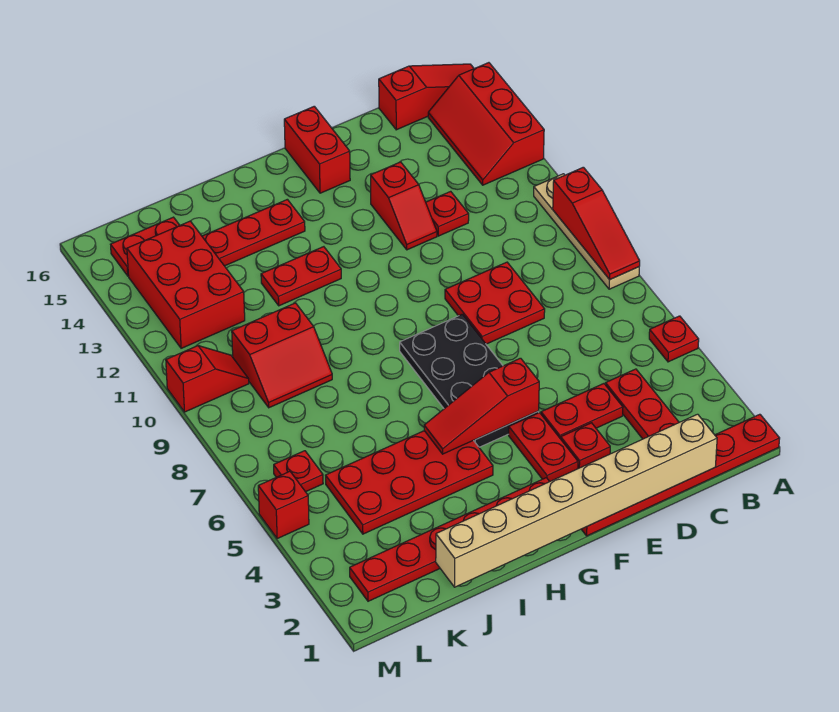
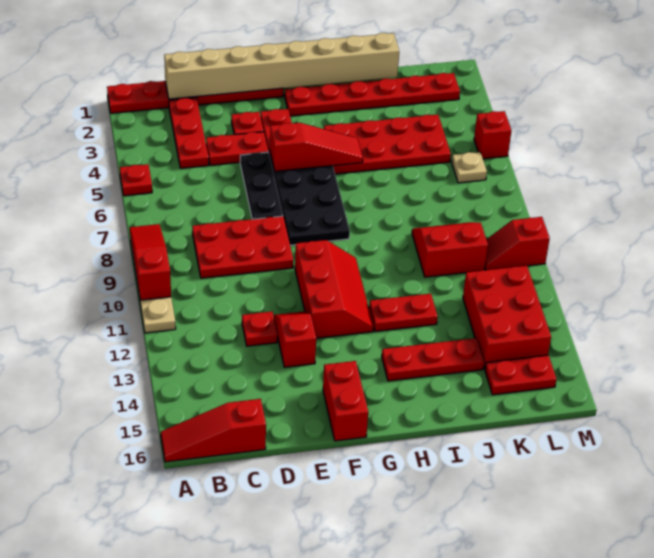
red slope A13:B15 level 1 top A -> red slope F10:G12 level 1 top F
red plate D8:E9 level 1 -> red plate C8:E9 level 1
none -> black plate E5:E7 level 1
red plate L6 level 1 -> tan plate L6 level 1

